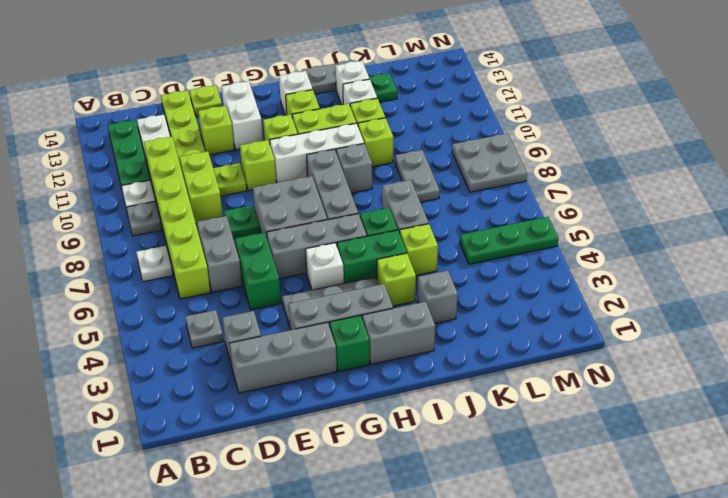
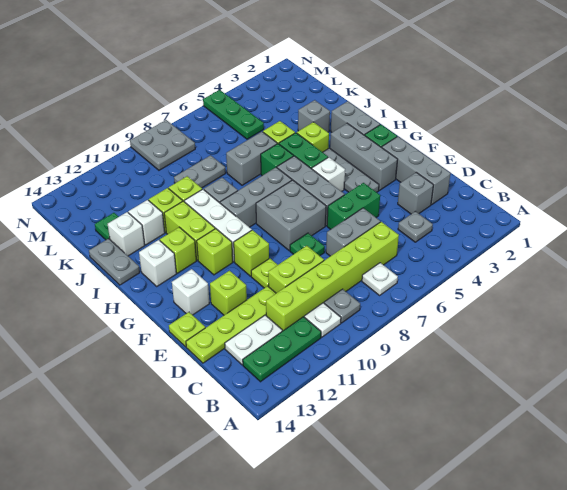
white brick F12:F13 level 1 -> white brick F13 level 1

